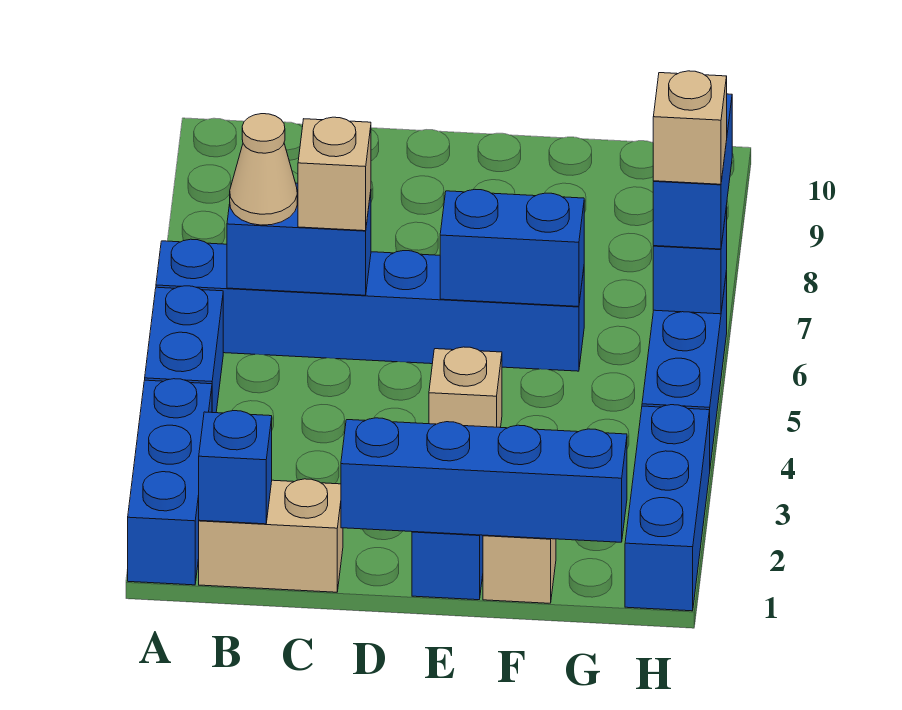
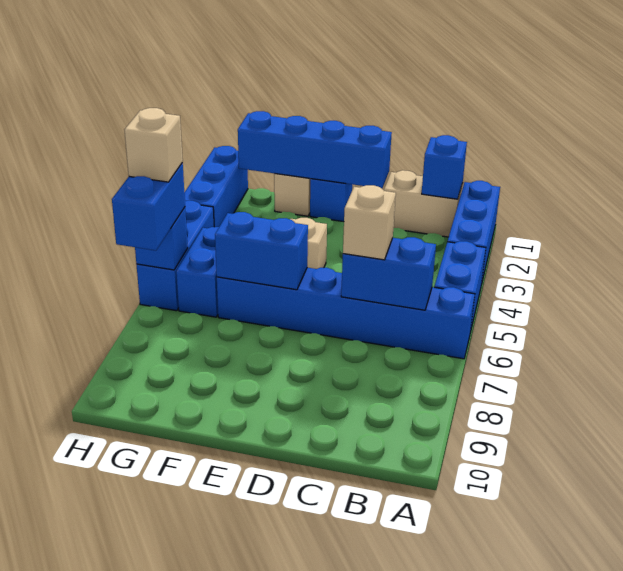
tan cone B6 level 3 -> none
none -> blue brick G5:G6 level 1

